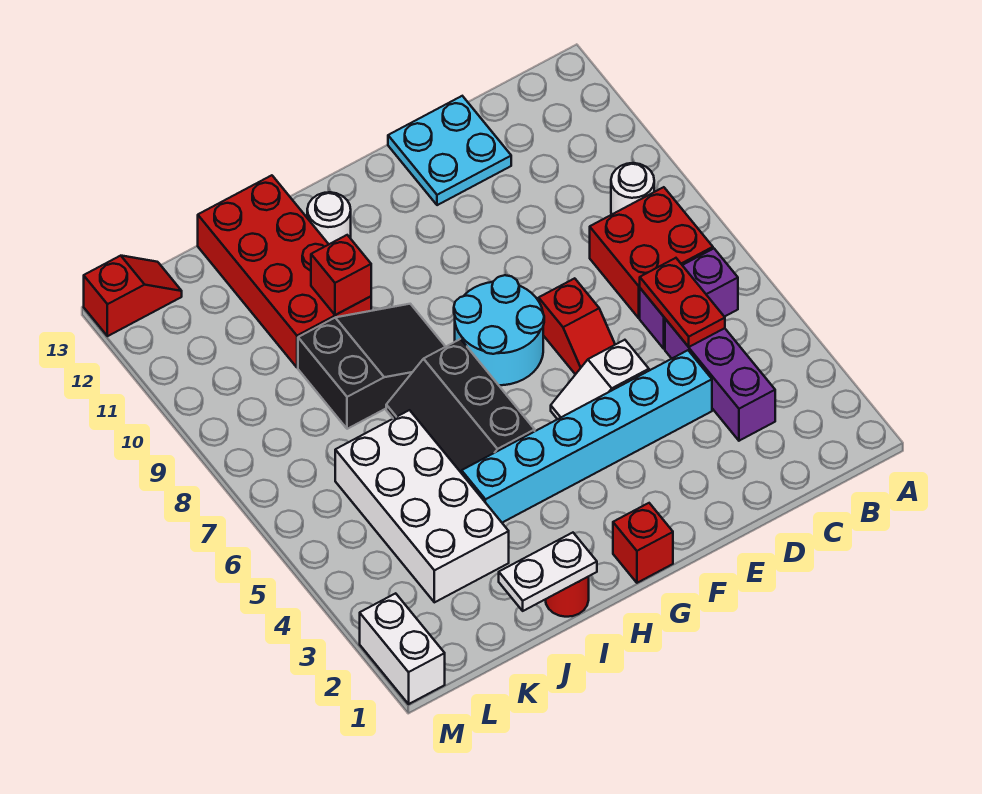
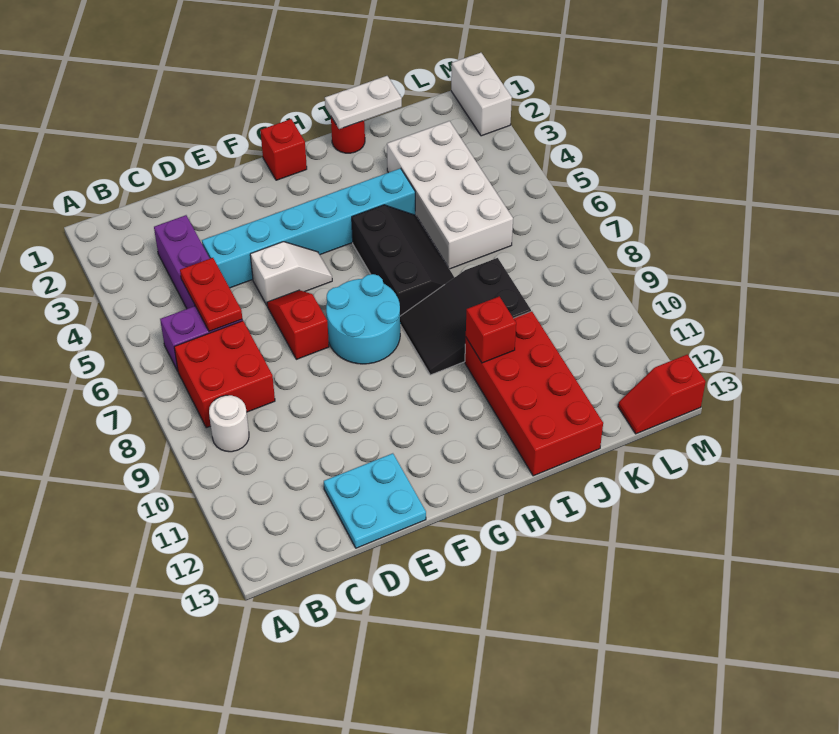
white round brick H12 level 1 -> none

